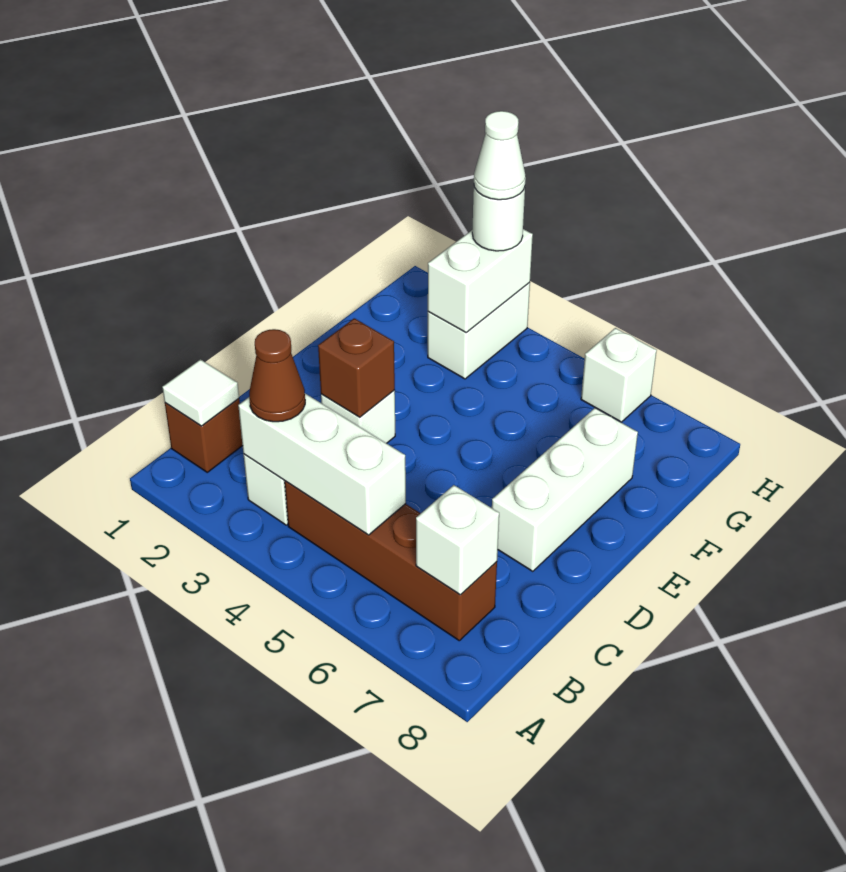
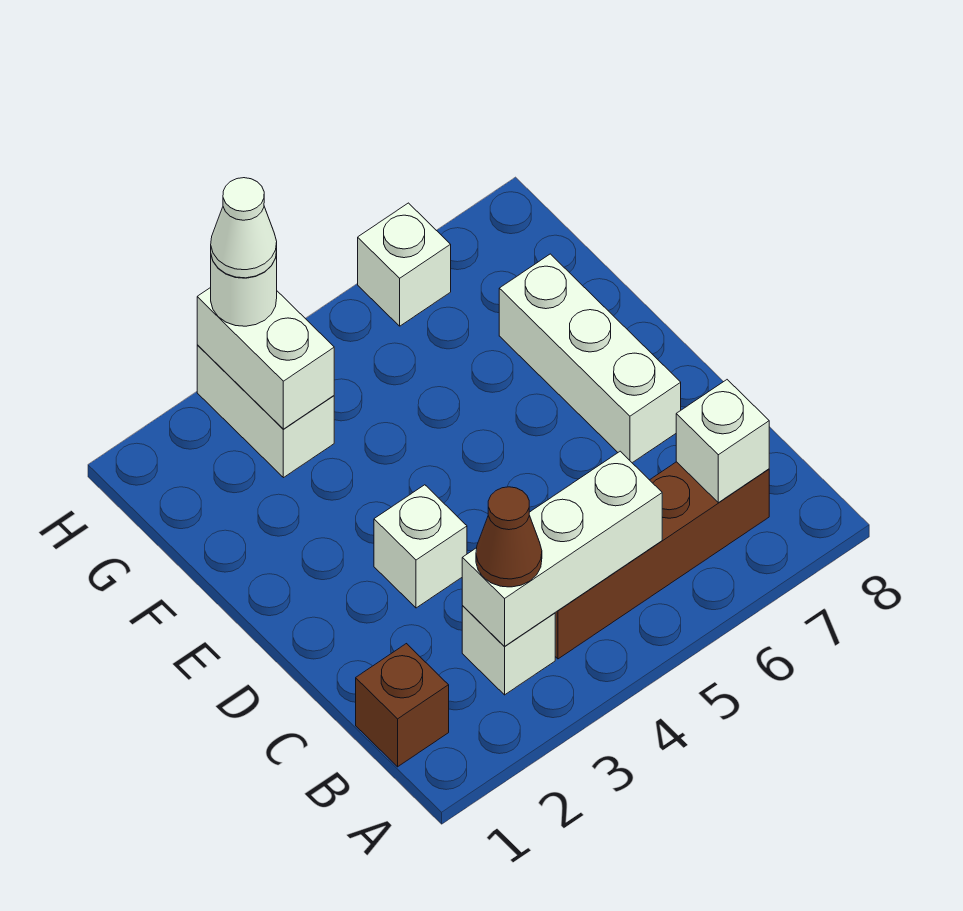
white tile B1 level 2 -> none
brown brick D3 level 2 -> none

